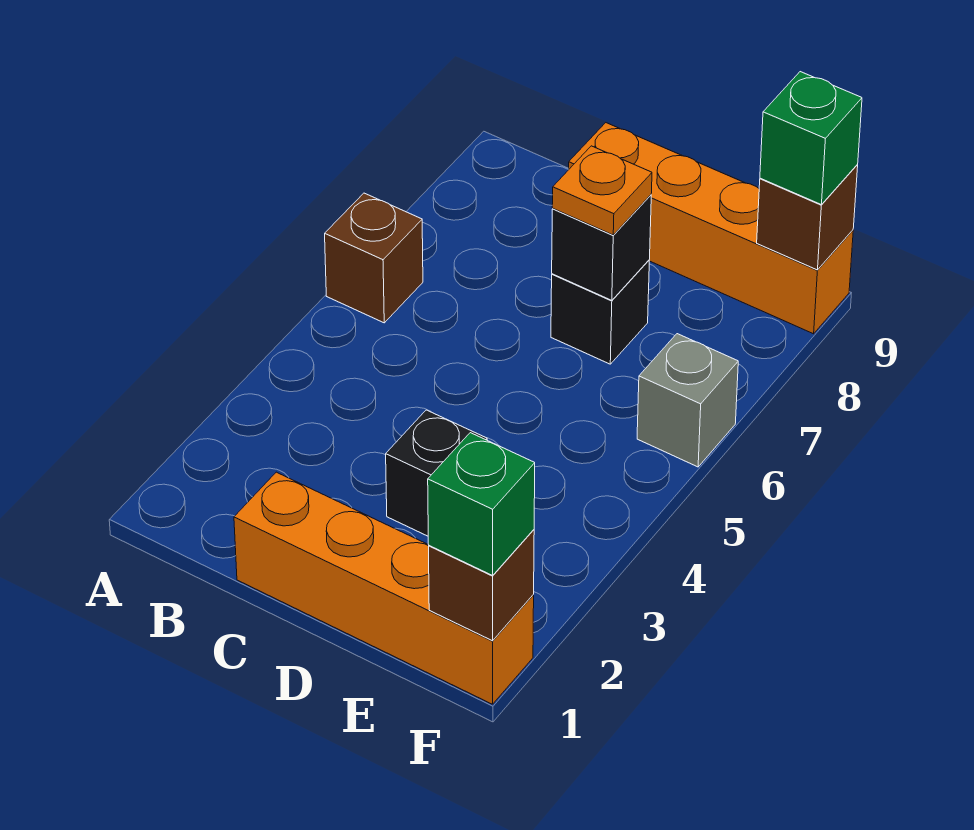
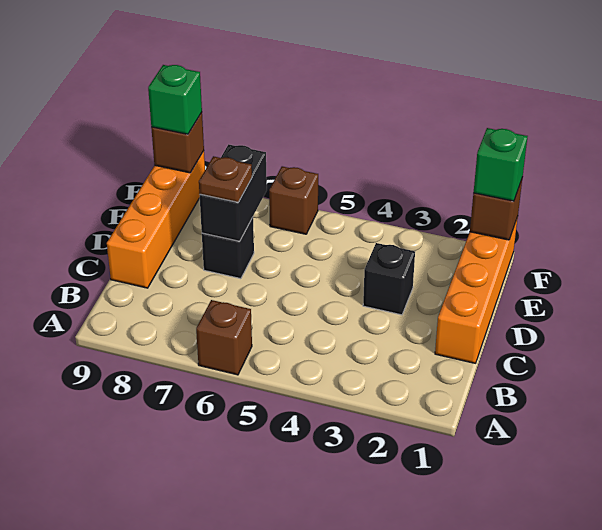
black brick D7 level 2 -> black brick D7:E7 level 2
orange plate D7 level 3 -> brown plate D7 level 3
grey brick F6 level 1 -> brown brick F6 level 1

